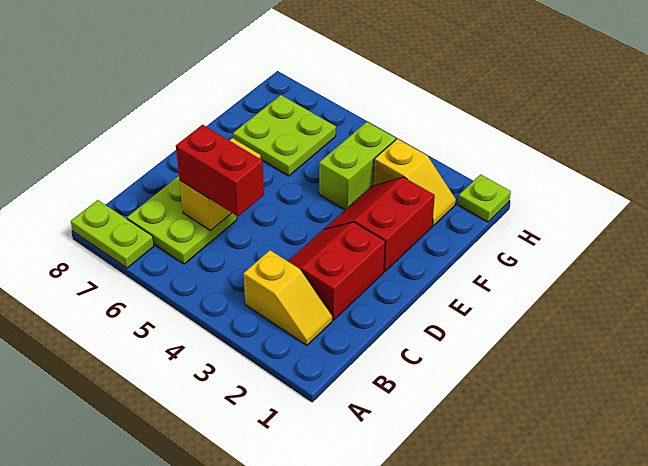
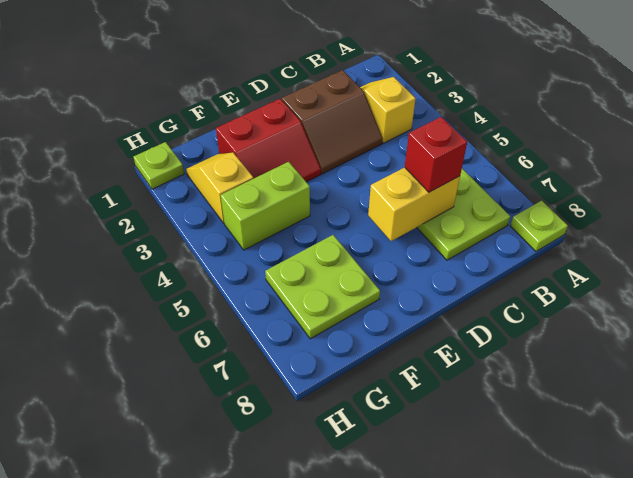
lime plate A7:A8 level 1 -> lime plate A8 level 1
red slope C2:D3 level 1 top 2 -> brown slope C2:D3 level 1 top 2
red brick C5:C6 level 3 -> red brick C6 level 3

